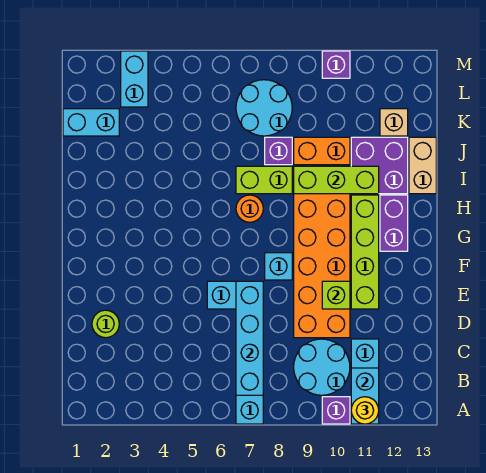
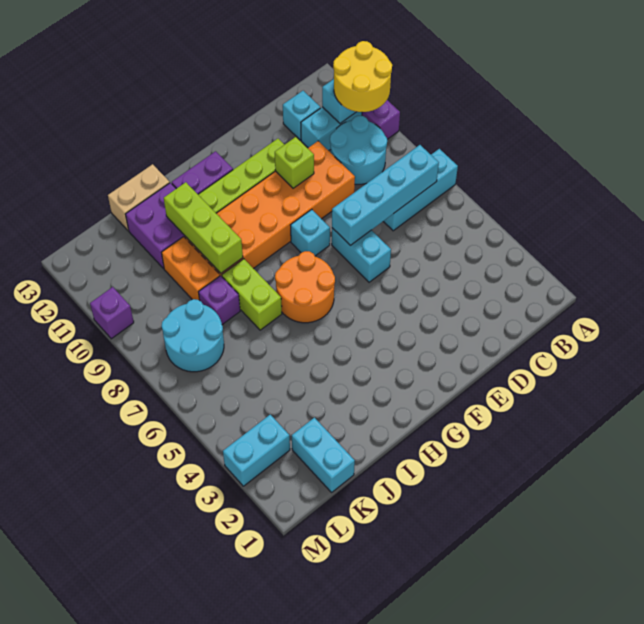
yellow round brick A11 level 3 -> yellow round brick A10:B11 level 3
none -> cyan brick C12 level 1
lime round brick D2 level 1 -> none
orange round brick H7 level 1 -> orange round brick G6:H7 level 1
tan brick K12 level 1 -> none

